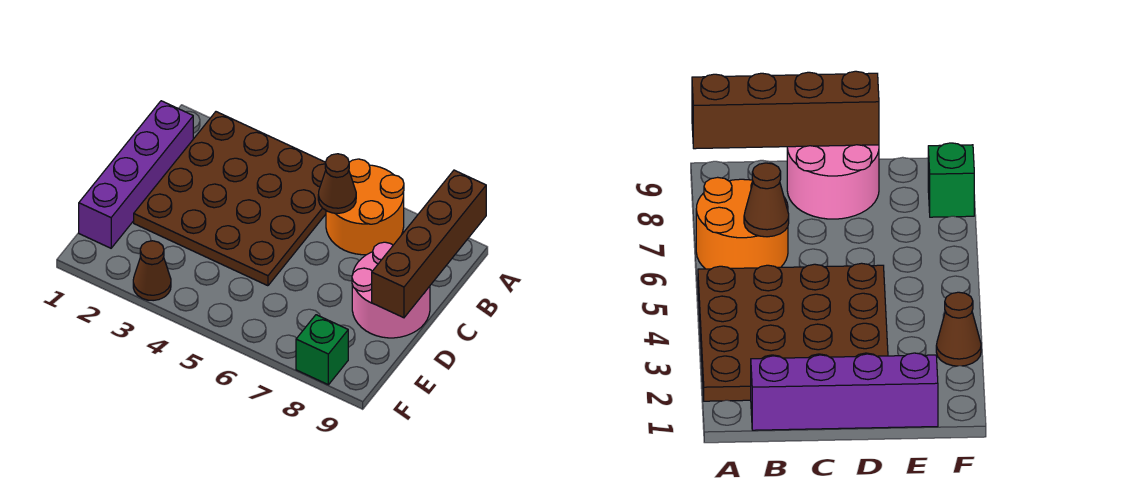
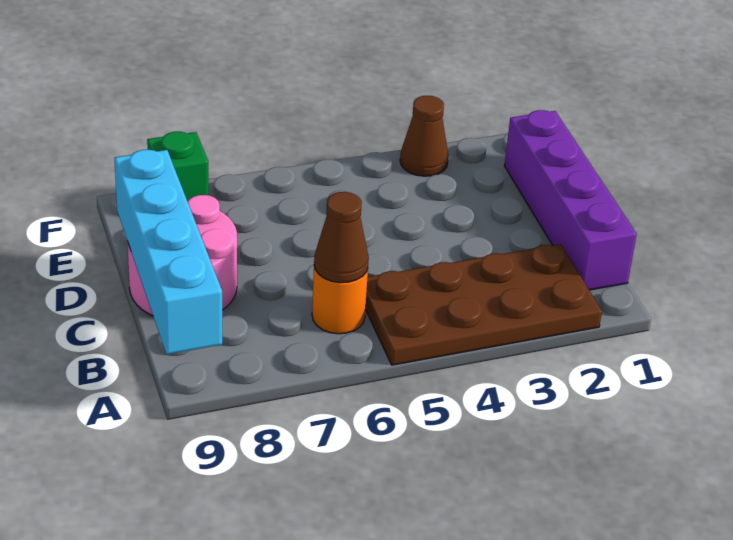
brown plate A2:D5 level 1 -> brown plate A2:B5 level 1
orange round brick A6:B7 level 1 -> orange round brick B6 level 1
brown brick A9:D9 level 2 -> cyan brick A9:D9 level 2

